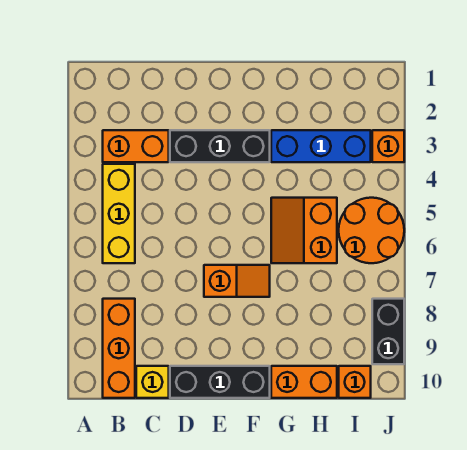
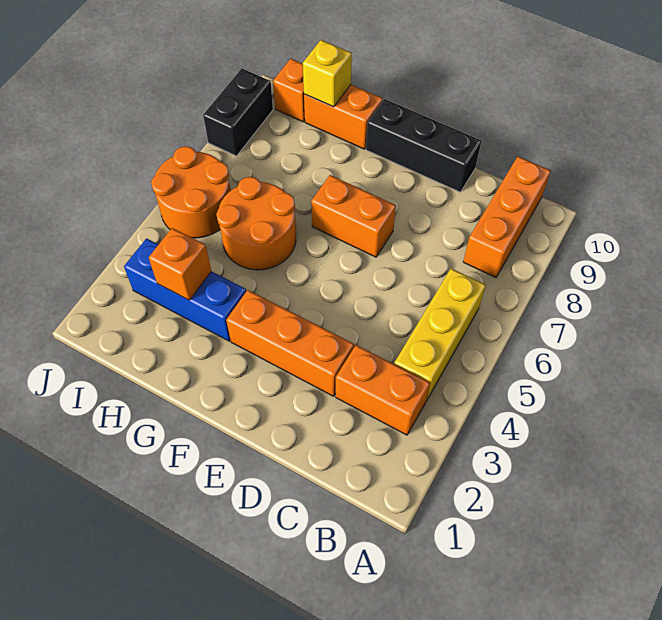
yellow brick C10 level 1 -> yellow brick H10 level 2
black brick D3:F3 level 1 -> orange brick D3:F3 level 1
orange slope E7:F7 level 1 top E -> orange brick E7:F7 level 1
orange slope G5:H6 level 1 top H -> orange round brick G5:H6 level 1
orange brick J3 level 1 -> orange brick H3 level 2

